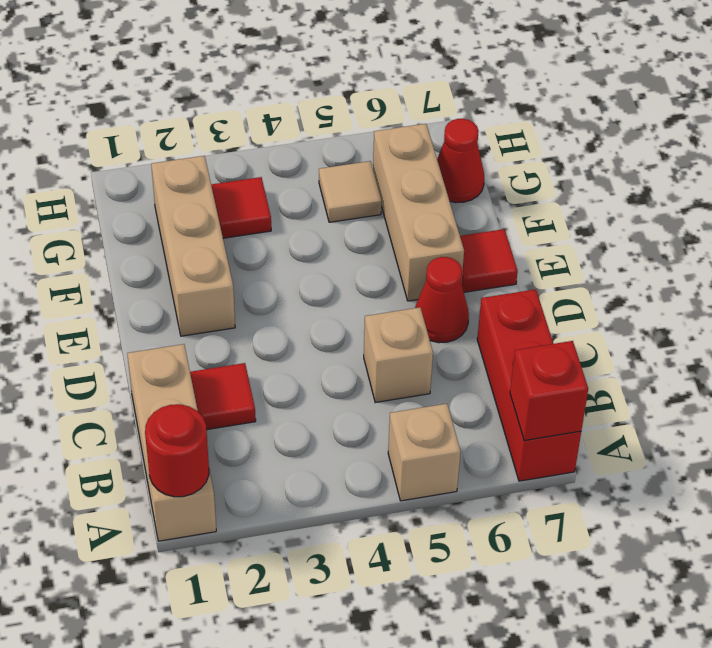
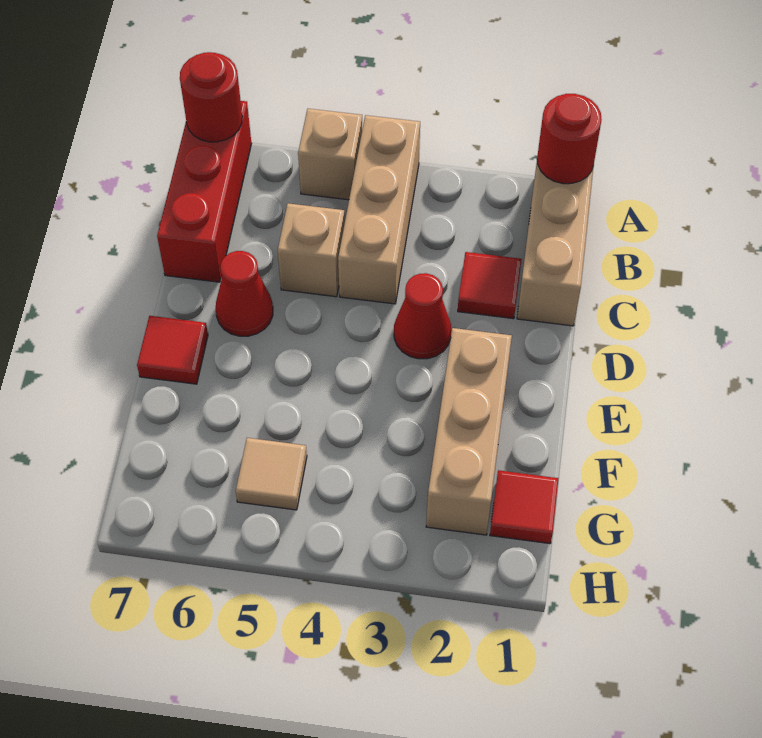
red brick A7 level 2 -> red round brick A7 level 2
tan brick E6:G6 level 1 -> tan brick A4:C4 level 1
red tile G3 level 1 -> red tile G1 level 1
red cone G7 level 1 -> red cone D3 level 1

